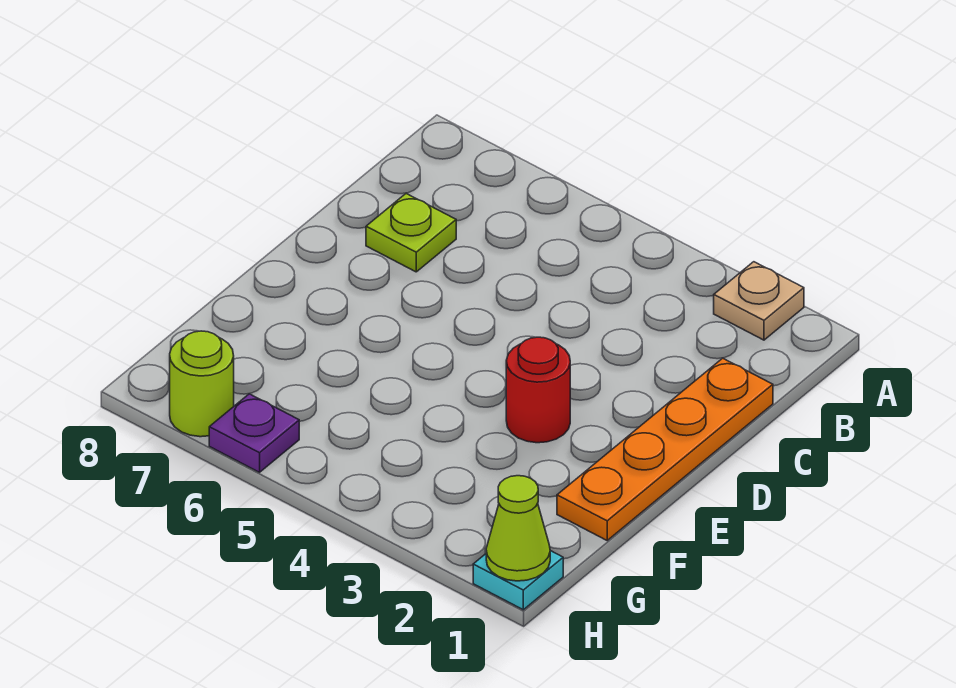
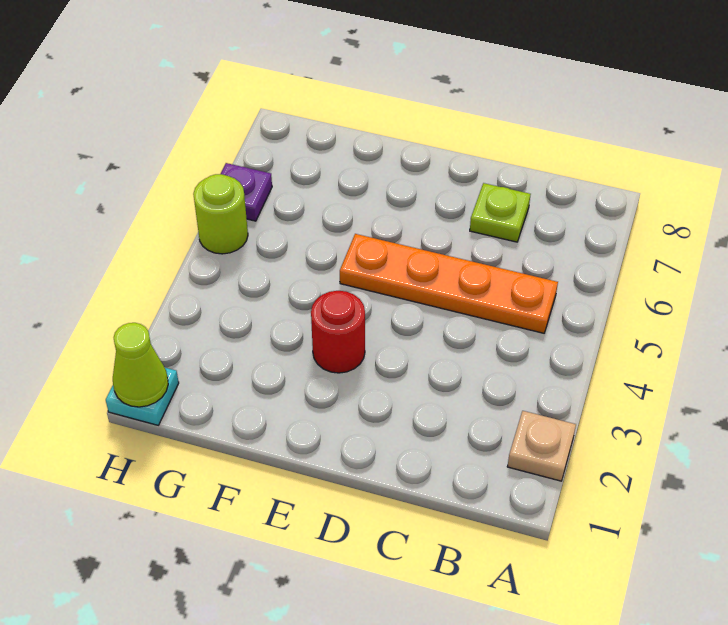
orange plate C1:F1 level 1 -> orange plate B5:E5 level 1
lime round brick H7 level 1 -> lime round brick H5 level 1

